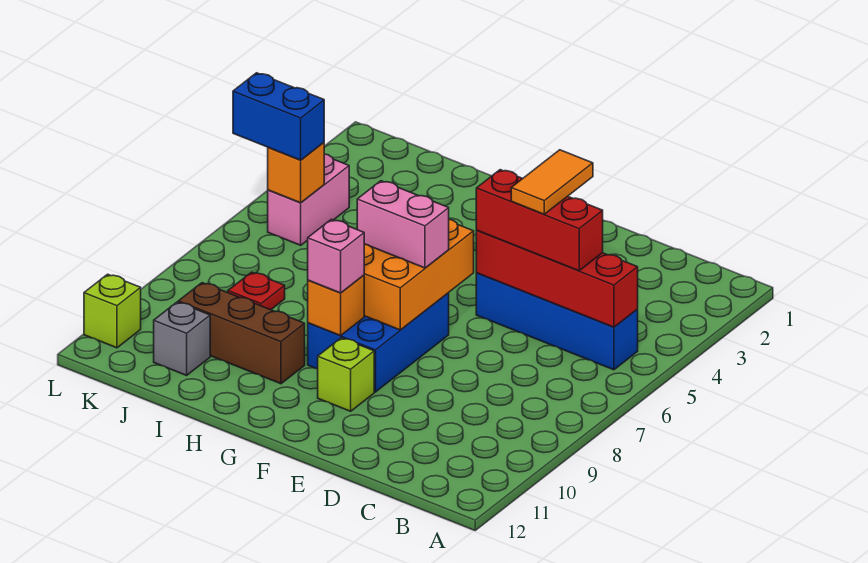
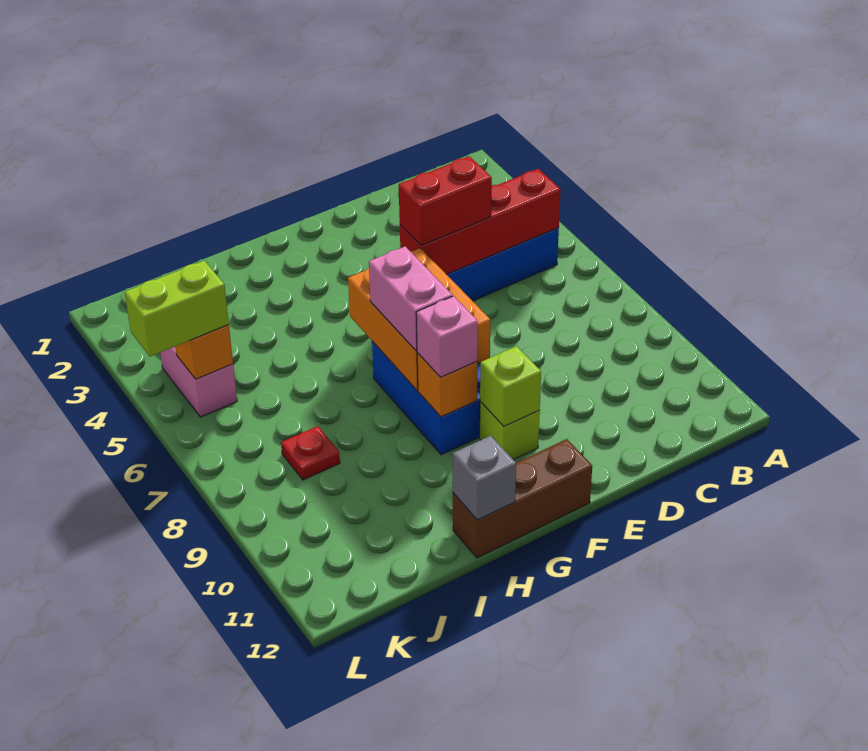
red brick C5:E5 level 3 -> red brick D5:E5 level 3
orange tile D4:D5 level 4 -> none
pink brick F7:G7 level 3 -> pink brick G7:G8 level 3
brown brick H10:J10 level 1 -> brown brick F12:H12 level 1
grey brick J11 level 1 -> grey brick H12 level 2
blue brick K5:L5 level 3 -> lime brick K5:L5 level 3
lime brick L11 level 1 -> lime brick F10 level 2

